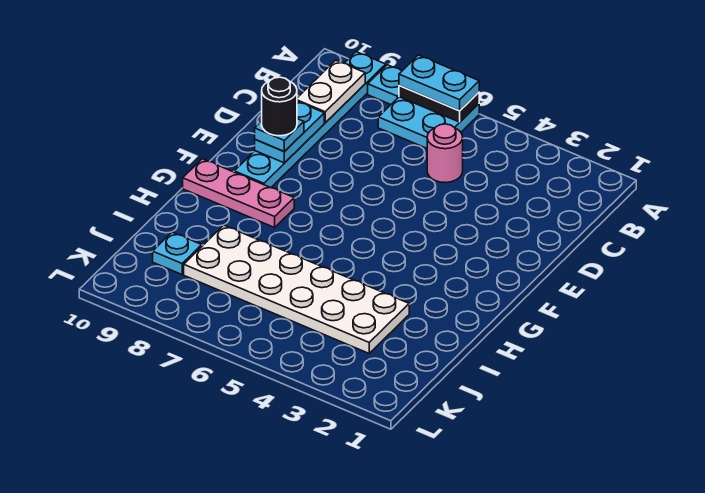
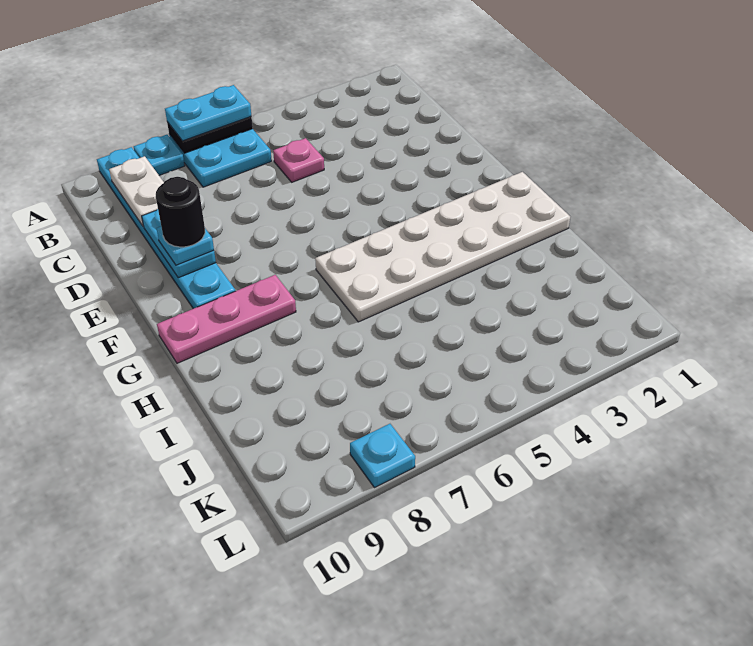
pink round brick C5 level 1 -> pink plate C5 level 1
white plate I3:J8 level 1 -> white plate G1:H6 level 1
cyan plate J9 level 1 -> cyan plate L8 level 1

